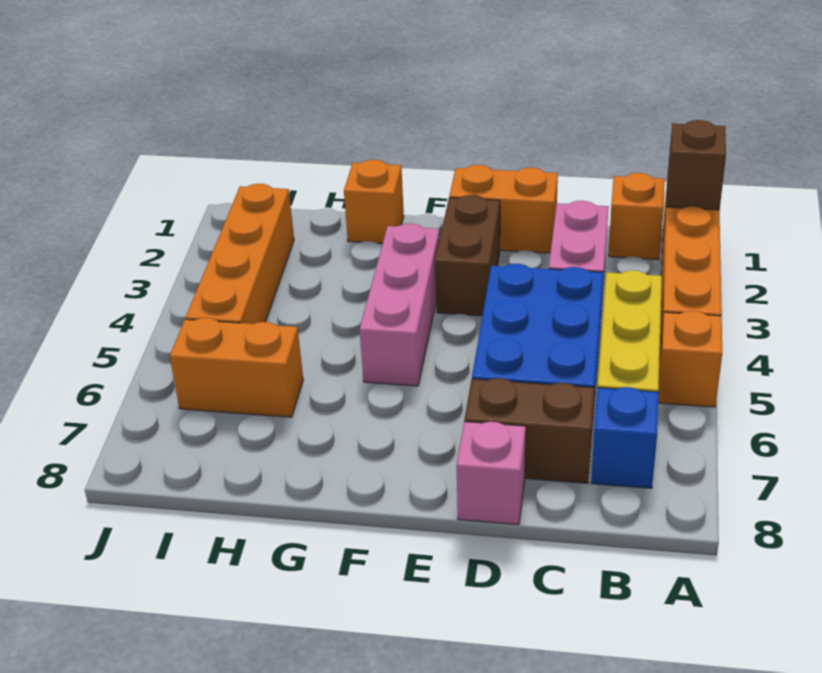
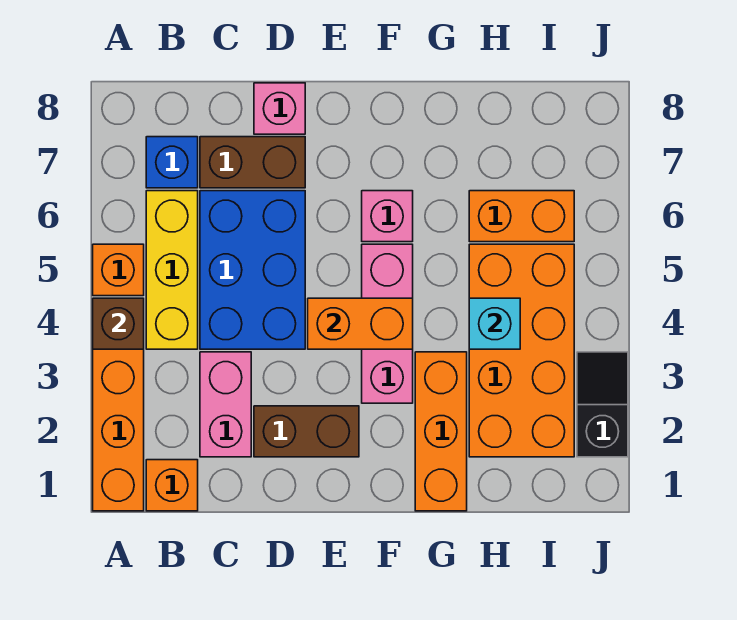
brown brick A1 level 2 -> brown brick A4 level 2
orange brick D1:E1 level 1 -> orange brick E4:F4 level 2
brown brick E2:E3 level 1 -> brown brick D2:E2 level 1
none -> pink brick F6 level 1
orange brick G1 level 1 -> orange brick G1:G3 level 1
none -> cyan brick H4 level 2
orange brick I2:I5 level 1 -> orange brick H2:I5 level 1
none -> black slope J2:J3 level 1 top 2

